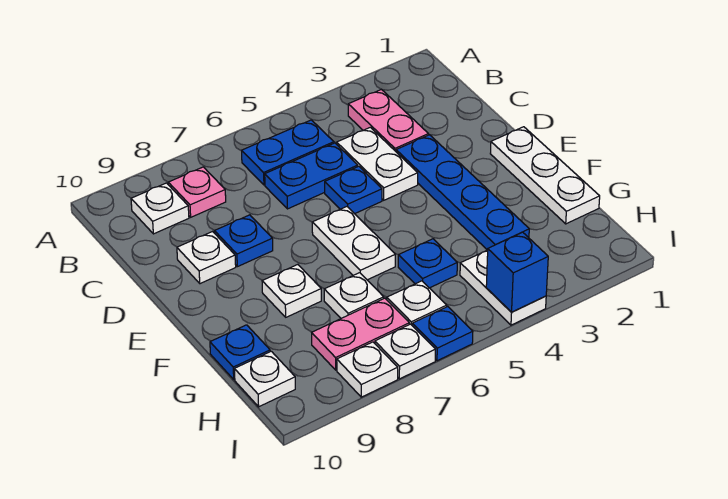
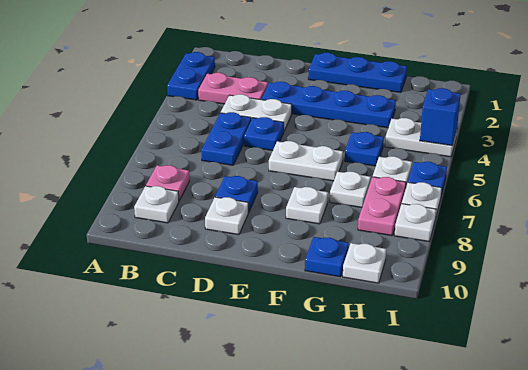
blue plate B5:B6 level 1 -> blue plate A2:A3 level 1
white plate E1:G1 level 1 -> blue plate E1:G1 level 1

